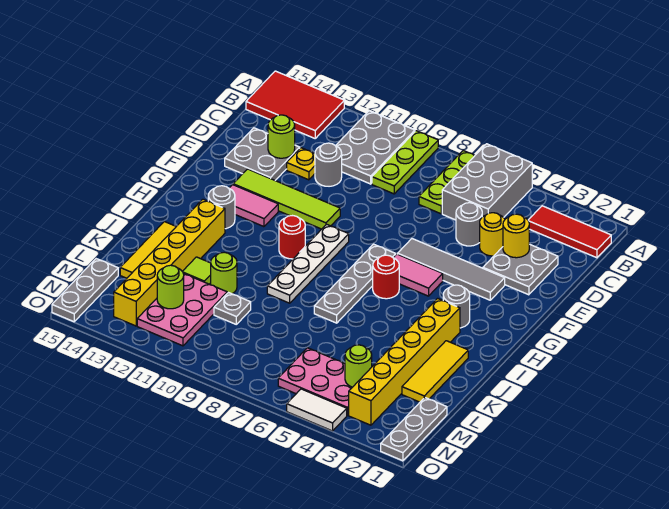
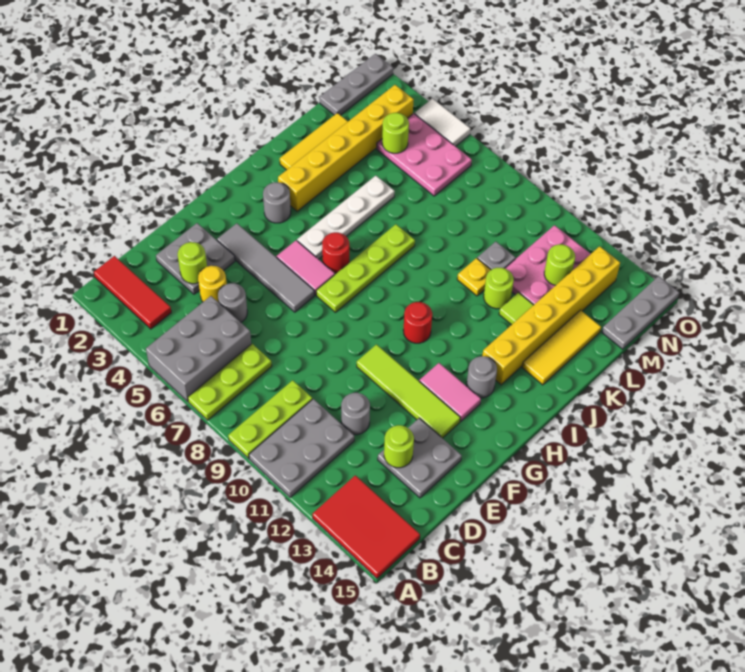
yellow round brick D3 level 2 -> lime round brick D3 level 2
yellow plate D12 level 1 -> yellow plate K10 level 1
grey plate G7:J7 level 1 -> lime plate G7:J7 level 1
white plate G9:J9 level 1 -> white plate H5:K5 level 1

